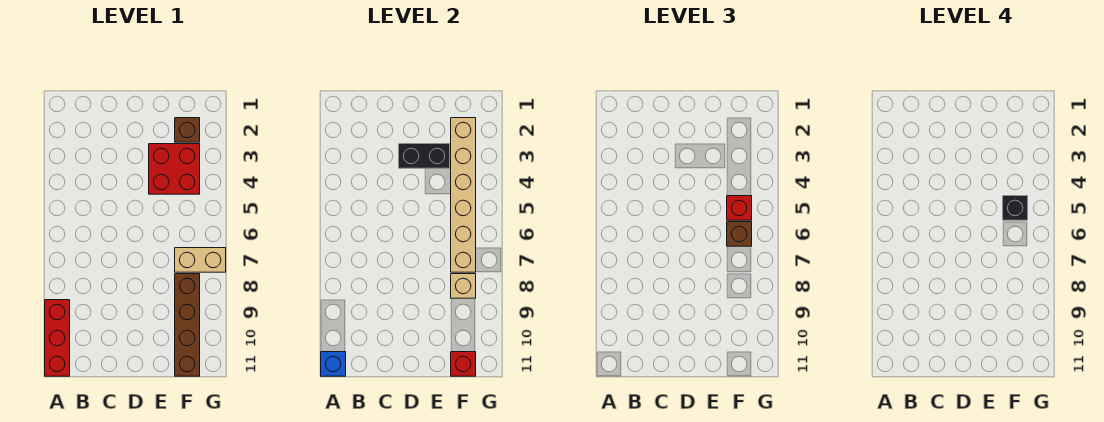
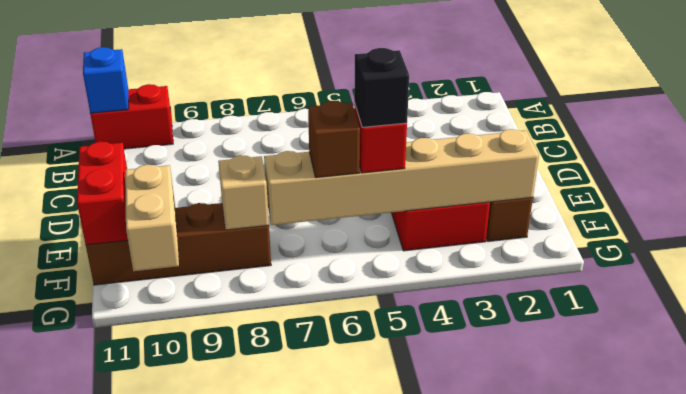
red brick A9:A11 level 1 -> red brick A10:A11 level 1
black brick D3:E3 level 2 -> none
tan brick F7:G7 level 1 -> tan brick F10:G10 level 2
red brick F11 level 2 -> red brick E11:F11 level 2

